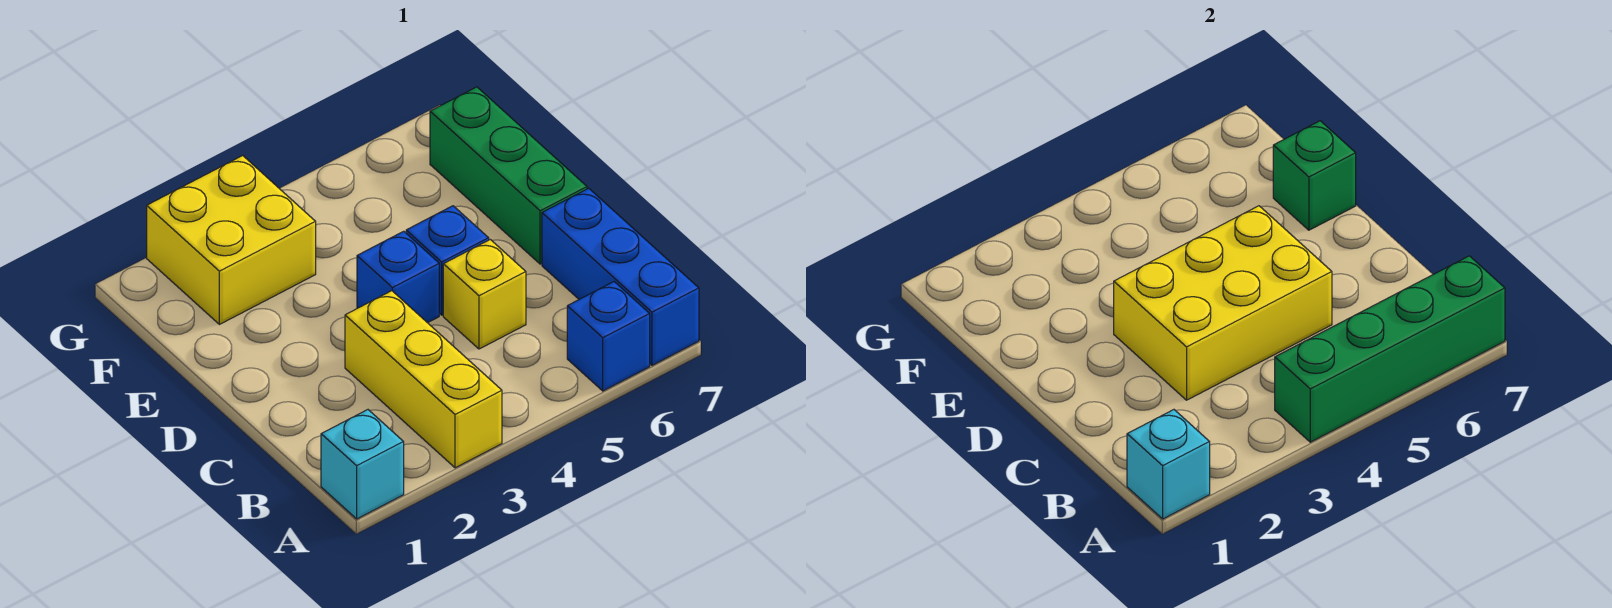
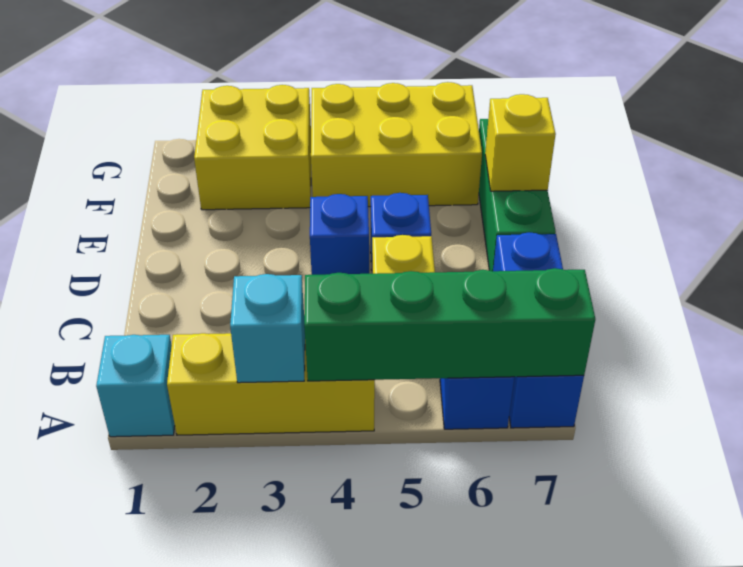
cyan brick A1 level 2 -> cyan brick A3 level 2
yellow brick A3:C3 level 1 -> yellow brick A2:A4 level 1
yellow brick C3:D5 level 2 -> yellow brick F4:G6 level 1
green brick E7 level 2 -> yellow brick E7 level 2

